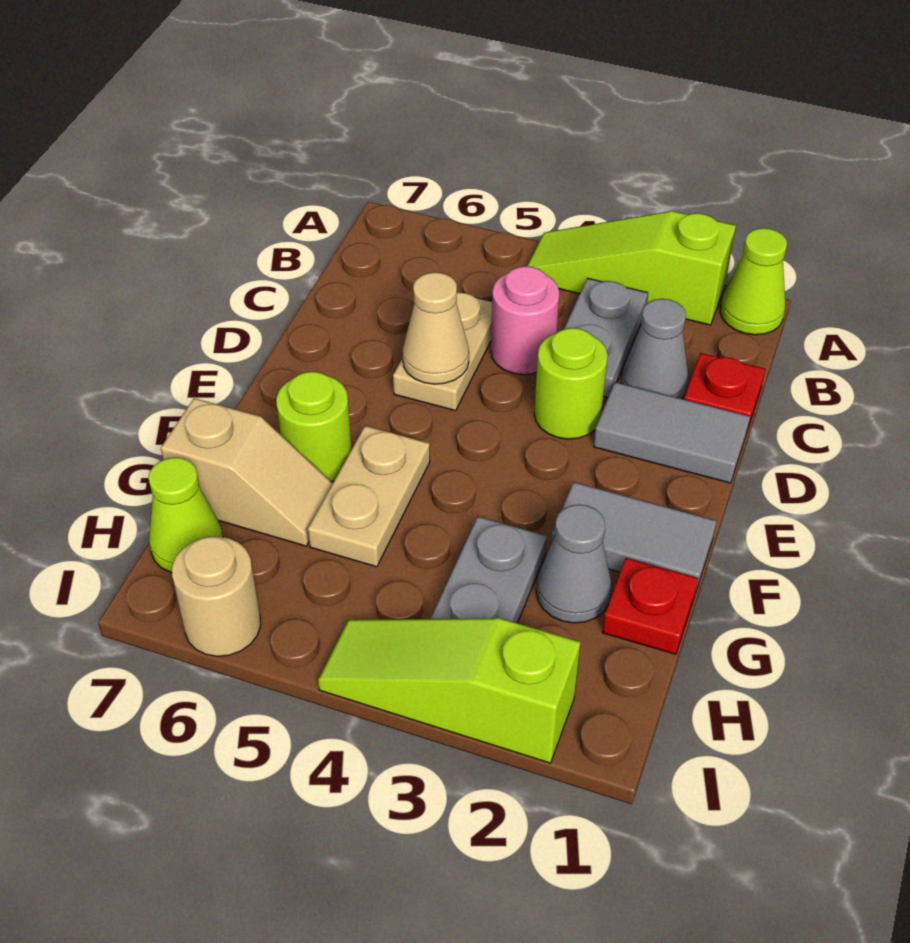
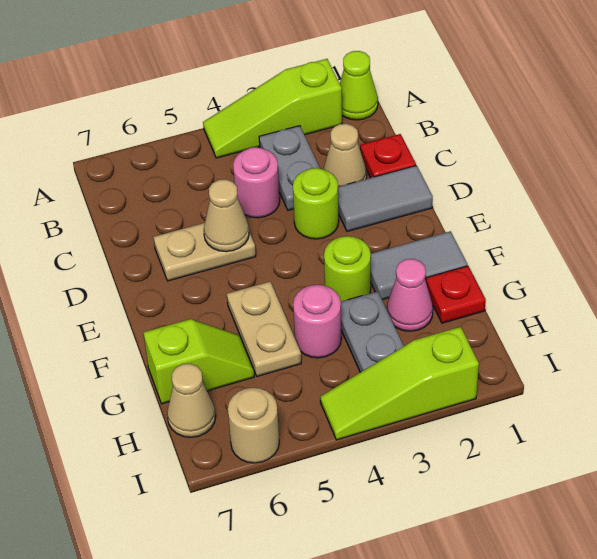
grey cone C2 level 1 -> tan cone C2 level 1
tan plate C5:D5 level 1 -> tan plate D5:D6 level 1
lime round brick F6 level 1 -> lime round brick F3 level 1
grey cone G2 level 1 -> pink cone G2 level 1
none -> pink round brick G4 level 1
tan slope G6:G7 level 1 top 7 -> lime slope G6:G7 level 1 top 7
lime cone H7 level 1 -> tan cone H7 level 1

